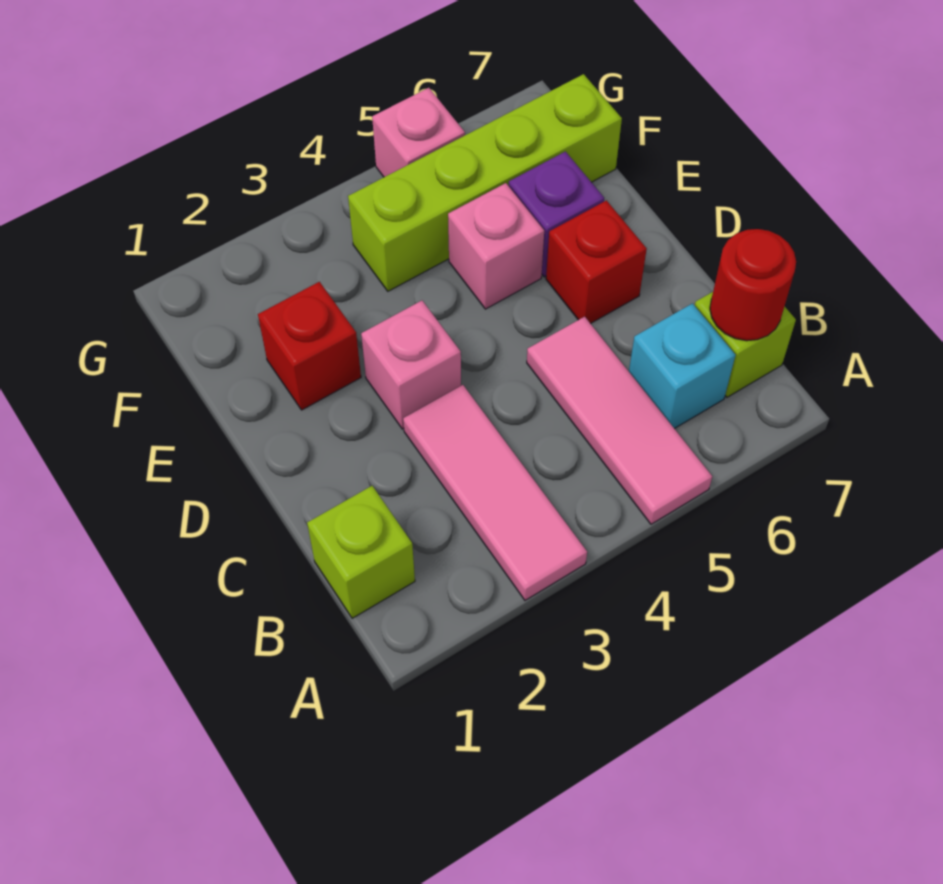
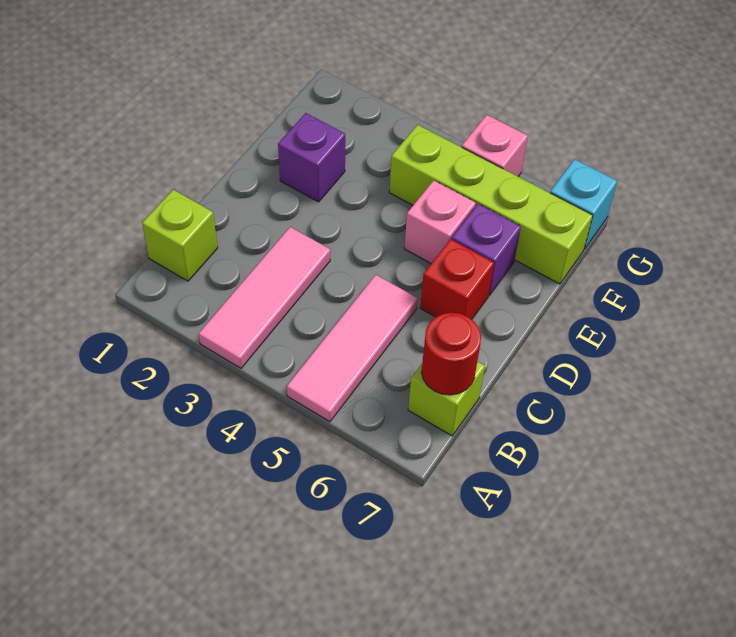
cyan brick B6 level 1 -> cyan brick G7 level 1
pink brick D3 level 1 -> none
red brick E2 level 1 -> purple brick E2 level 1

